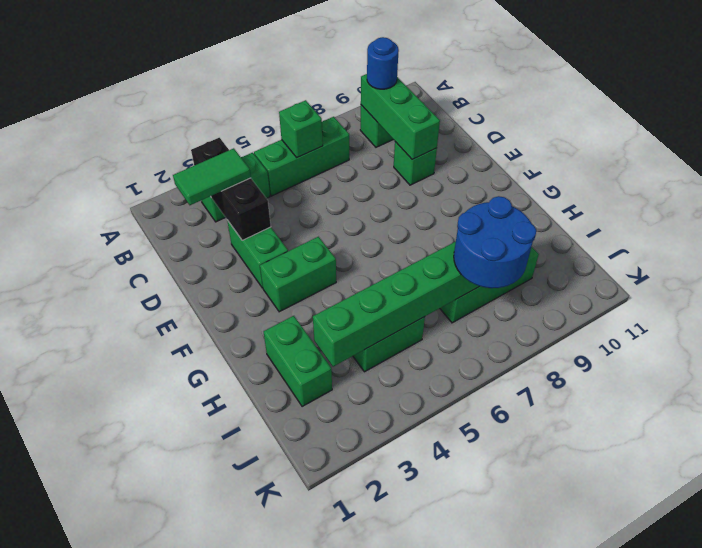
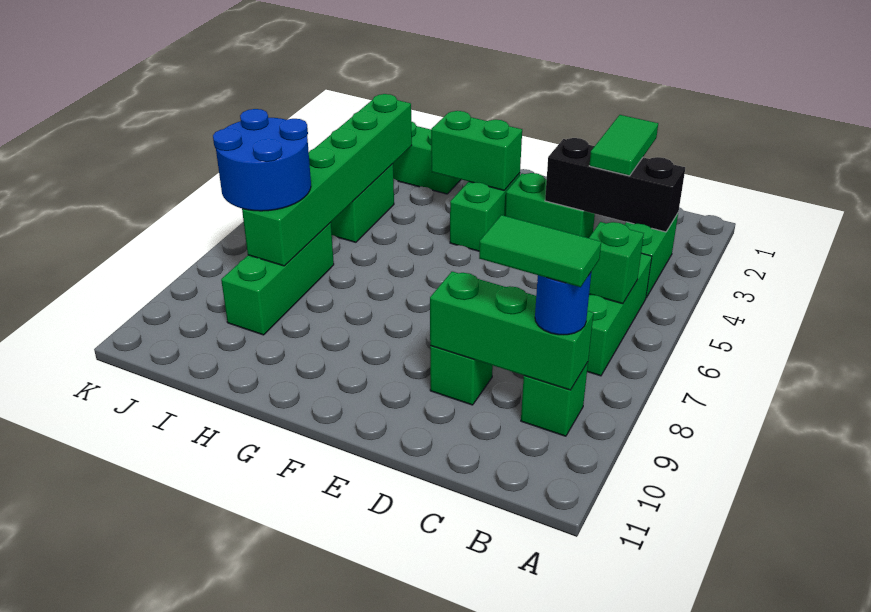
none -> green tile B9:C9 level 4
none -> green brick F3:G3 level 2

